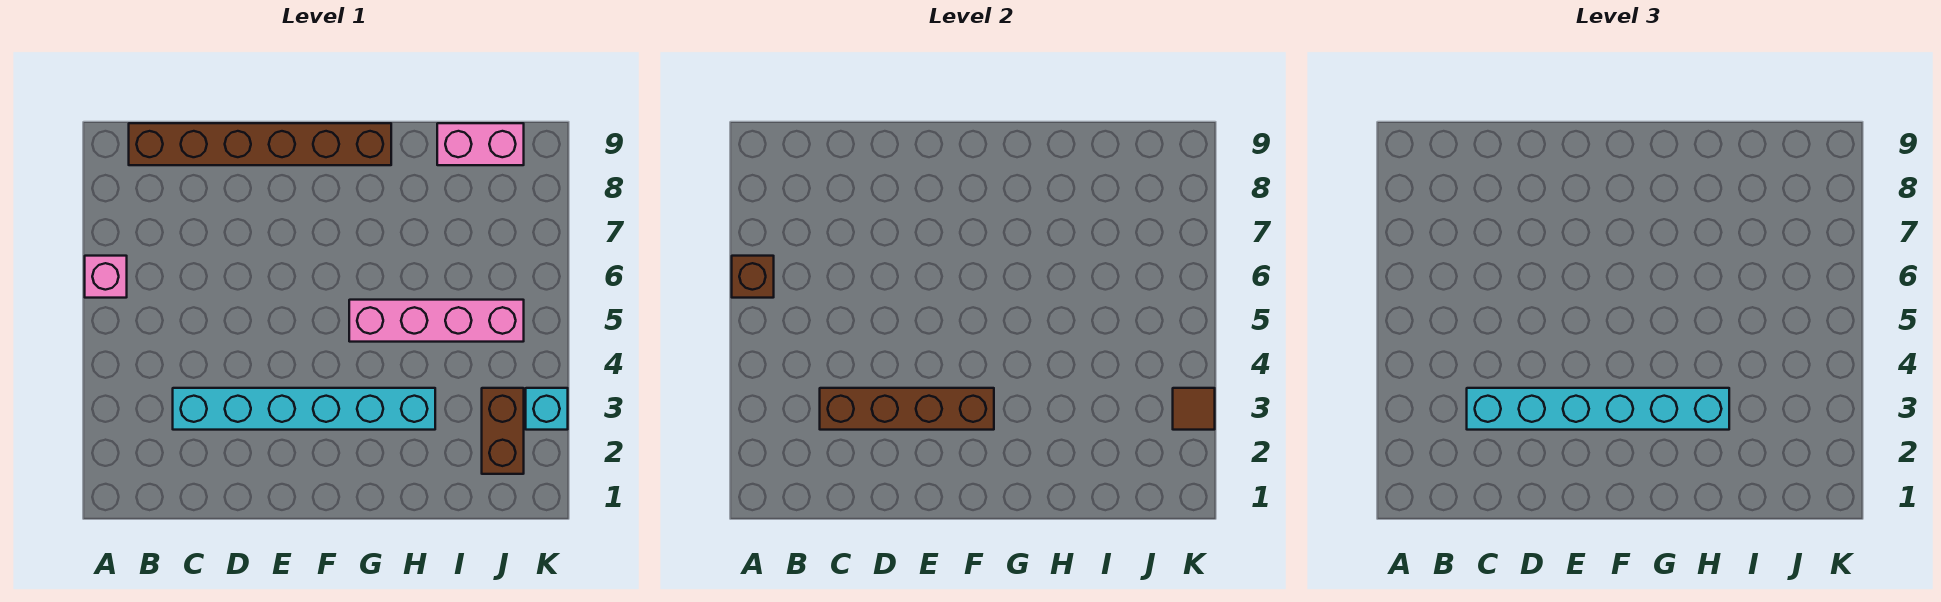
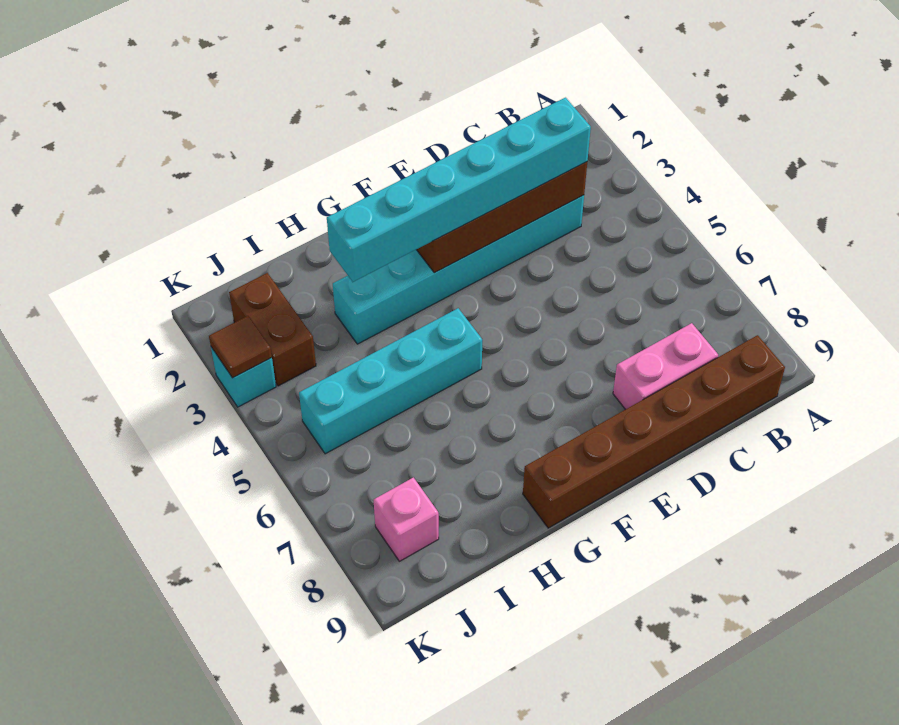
pink brick A6 level 1 -> pink brick J8 level 1
brown brick A6 level 2 -> none
pink brick G5:J5 level 1 -> cyan brick G5:J5 level 1
pink brick I9:J9 level 1 -> pink brick C8:D8 level 1

